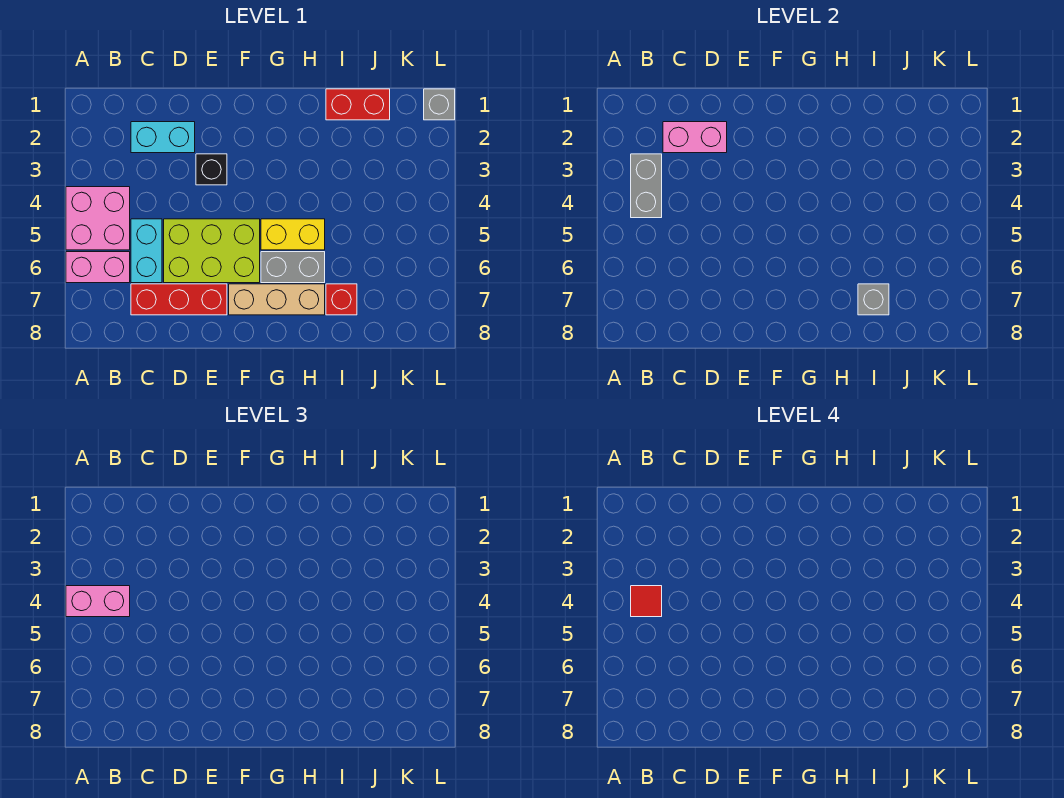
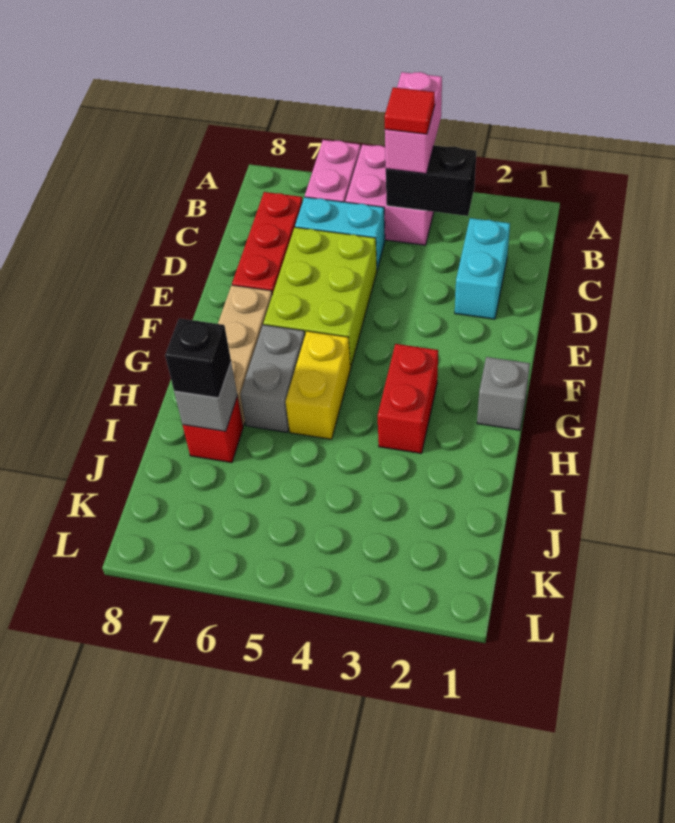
grey brick B3:B4 level 2 -> black brick B3:B4 level 2
pink brick C2:D2 level 2 -> none
black brick E3 level 1 -> black brick I7 level 3
red brick I1:J1 level 1 -> red brick G3:H3 level 1
grey brick L1 level 1 -> grey brick G1 level 1

